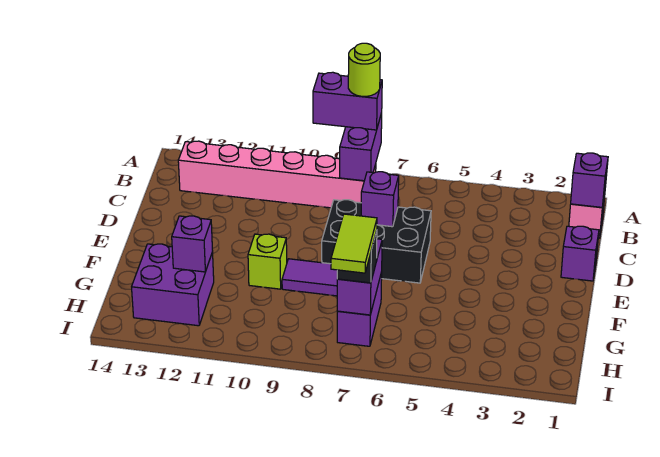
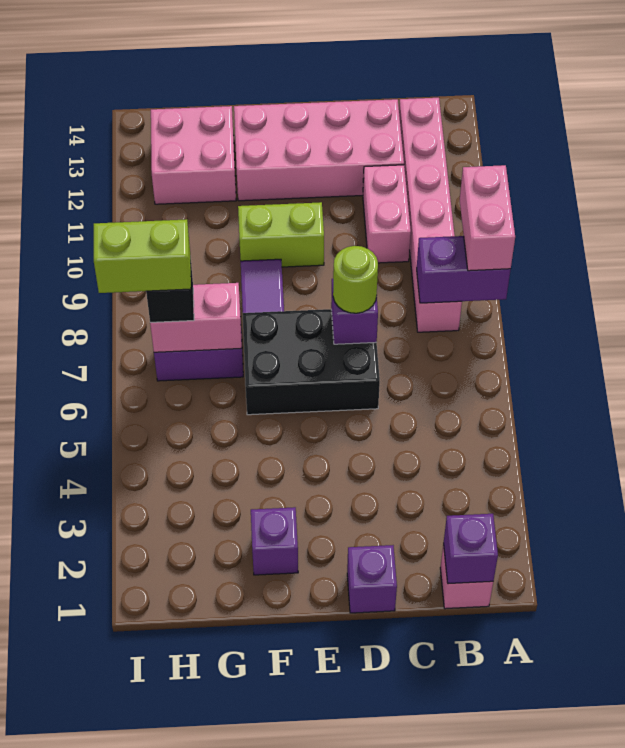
purple brick A8:A9 level 3 -> pink brick A8:A9 level 3
lime round brick A8 level 4 -> lime round brick D7 level 3
none -> pink brick C10:C11 level 1
none -> pink brick C12:F13 level 1
black brick D6:E8 level 1 -> black brick D6:F7 level 1
lime brick F10 level 1 -> lime brick E10:F10 level 1
purple brick G7:H7 level 2 -> pink brick G7:H7 level 2
purple brick G12:H13 level 1 -> pink brick G12:H13 level 1
purple brick G12 level 2 -> purple brick F2 level 1
lime tile H7:I7 level 4 -> lime brick H7:I7 level 4

